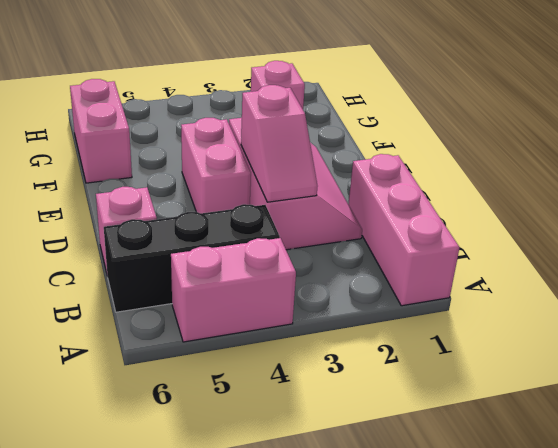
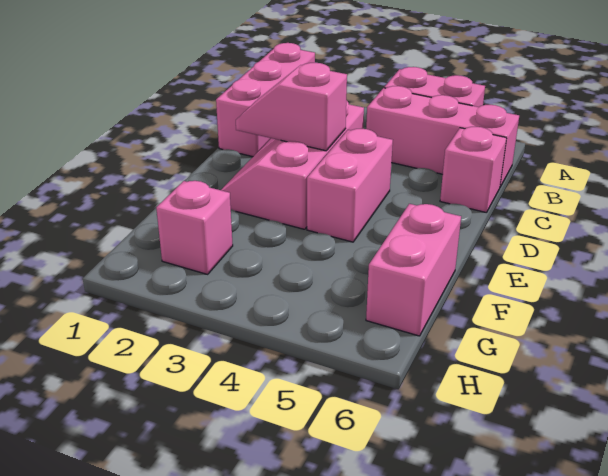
black brick B4:B6 level 1 -> pink brick B4:B6 level 1
pink slope C3:D3 level 2 top D -> pink slope D2:D3 level 2 top 3

